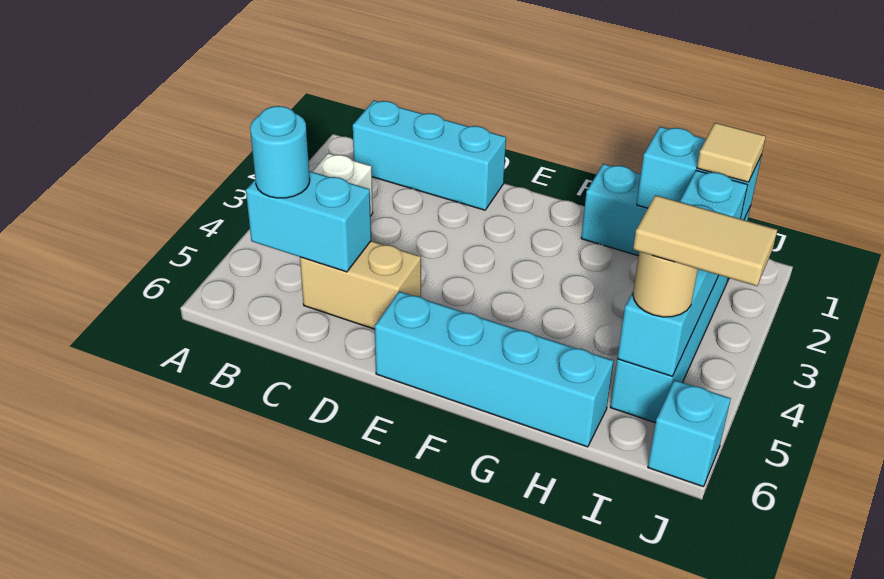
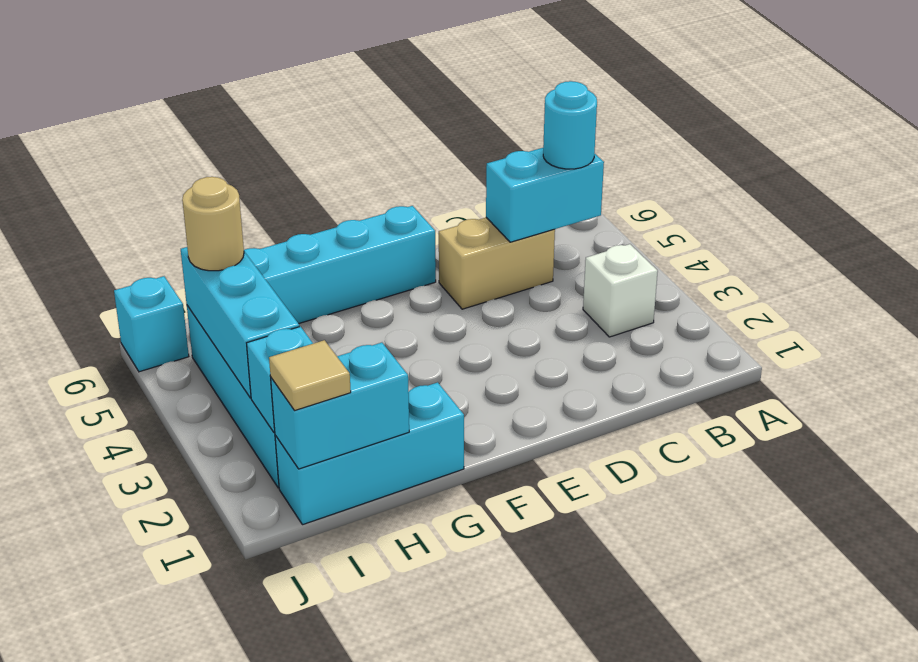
cyan brick B1:D1 level 1 -> none
tan tile I5:J5 level 4 -> none

